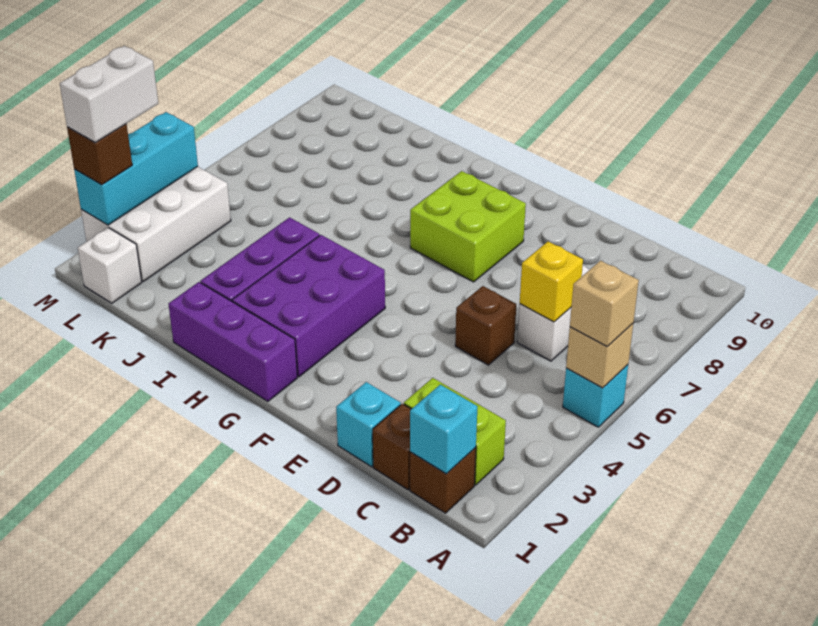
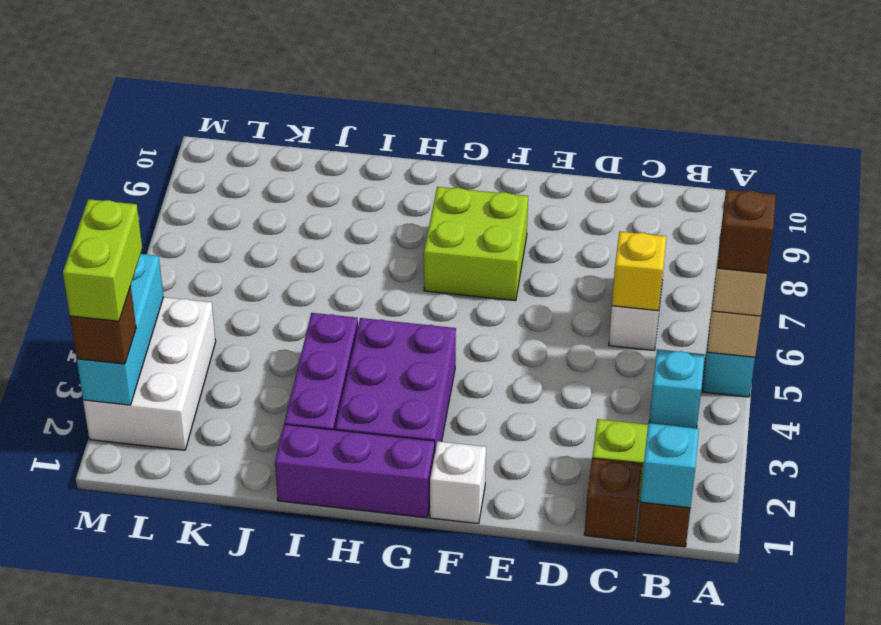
cyan brick D1 level 1 -> cyan brick B4 level 1
brown brick D5 level 1 -> brown brick A5 level 4
white brick L1 level 1 -> white brick F1 level 1
white brick M2:M3 level 4 -> lime brick M2:M3 level 4

